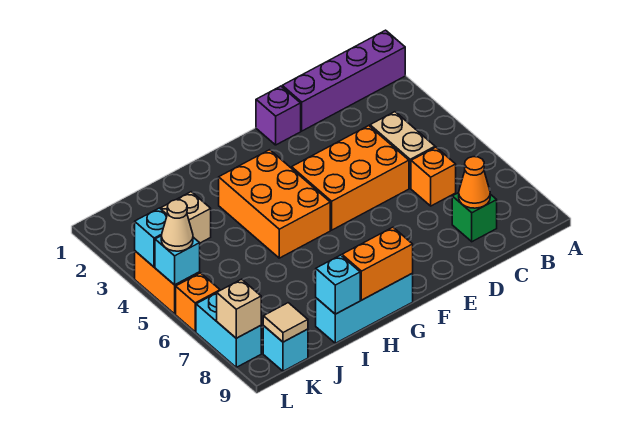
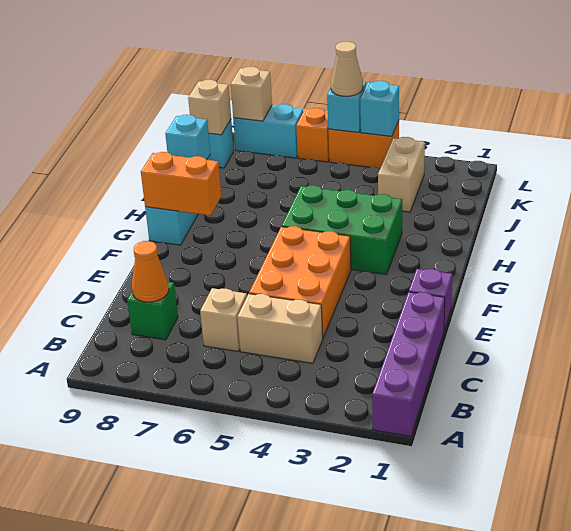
orange brick C6 level 1 -> tan brick C6 level 1
orange brick G3:H5 level 1 -> green brick G3:H5 level 1
orange brick G9:H9 level 2 -> orange brick G8:G9 level 2
tan tile K9 level 2 -> tan brick K9 level 2

